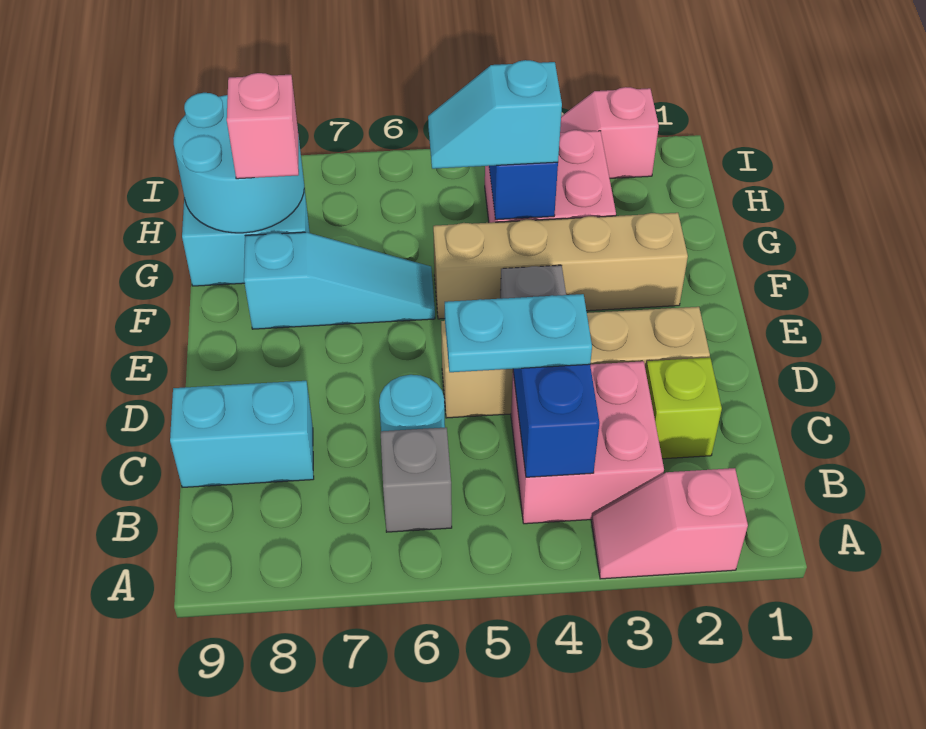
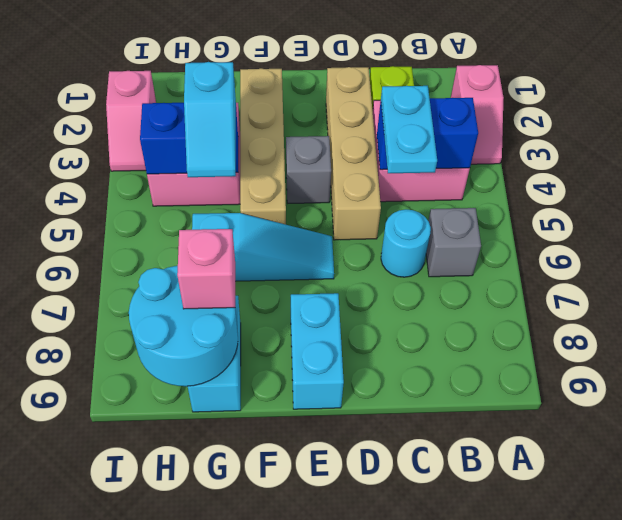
cyan brick C8:C9 level 1 -> cyan brick E8:E9 level 1
cyan slope F6:F8 level 1 top 8 -> cyan slope E6:G6 level 1 top G

